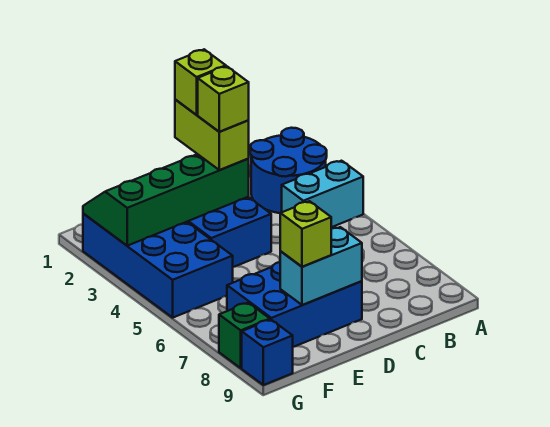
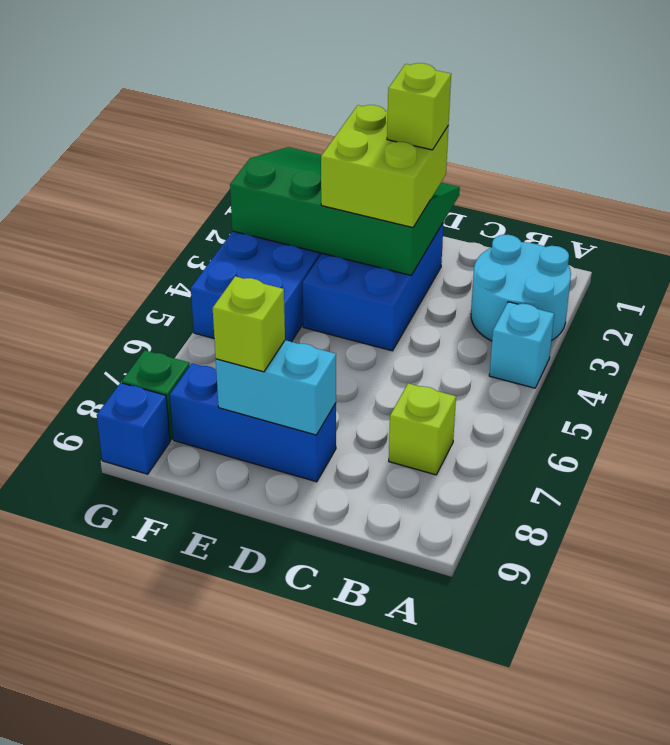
blue round brick A2:B3 level 1 -> cyan round brick A2:B3 level 1
cyan brick A4:B4 level 1 -> cyan brick A4 level 1
green slope D2:G3 level 2 top 3 -> green slope D1:G3 level 2 top 3
lime brick D2:D3 level 3 -> lime brick D2:E3 level 3
lime brick D3 level 4 -> lime brick B7 level 1
blue brick D7:F8 level 1 -> blue brick D8:F8 level 1

